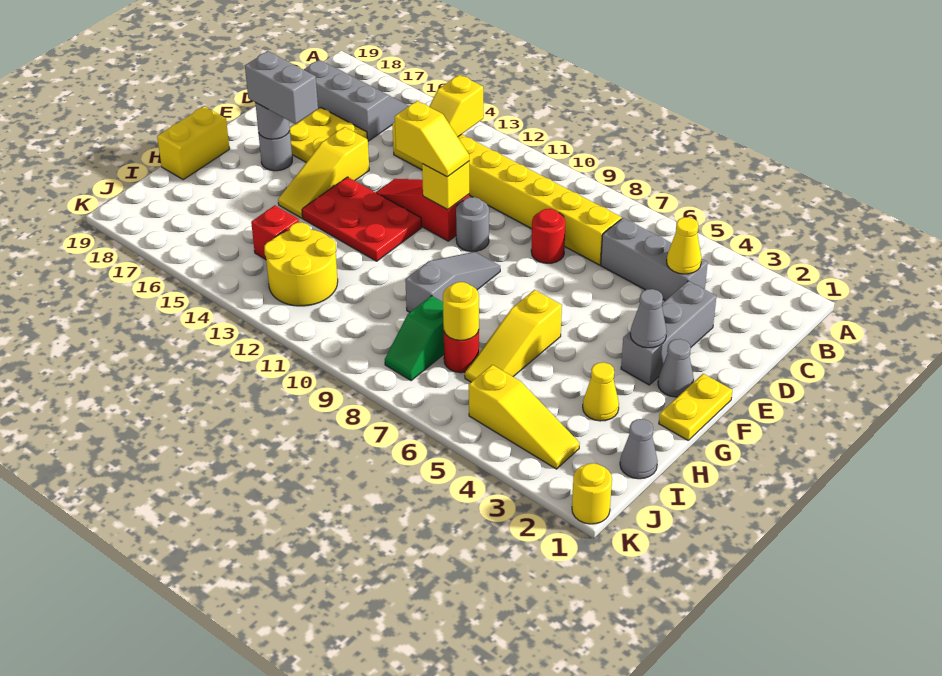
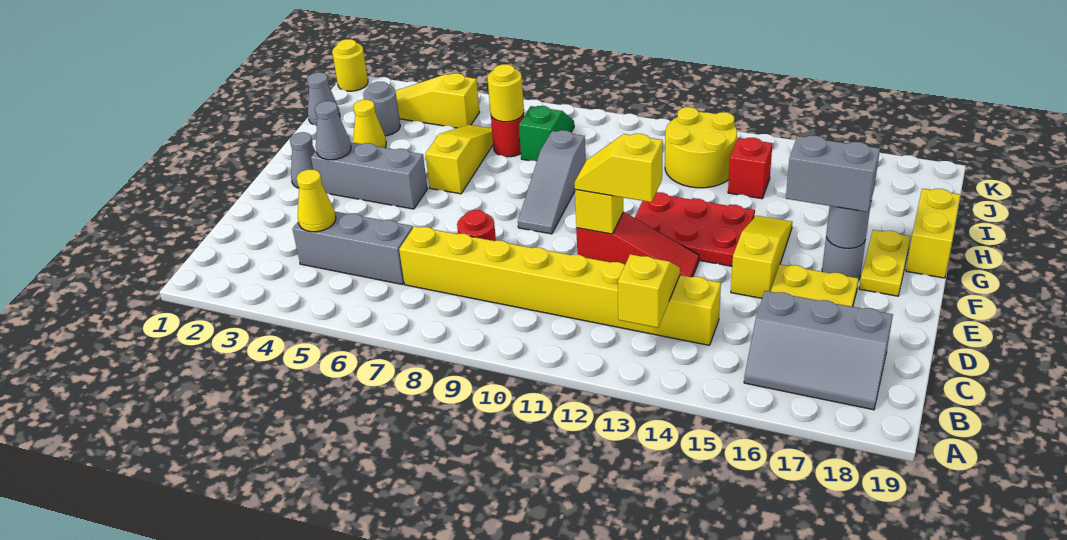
grey brick D3:F3 level 1 -> grey brick F3:F5 level 1
grey round brick E10 level 1 -> grey round brick I3 level 1
yellow plate F1:G1 level 1 -> yellow plate F18:G18 level 1

